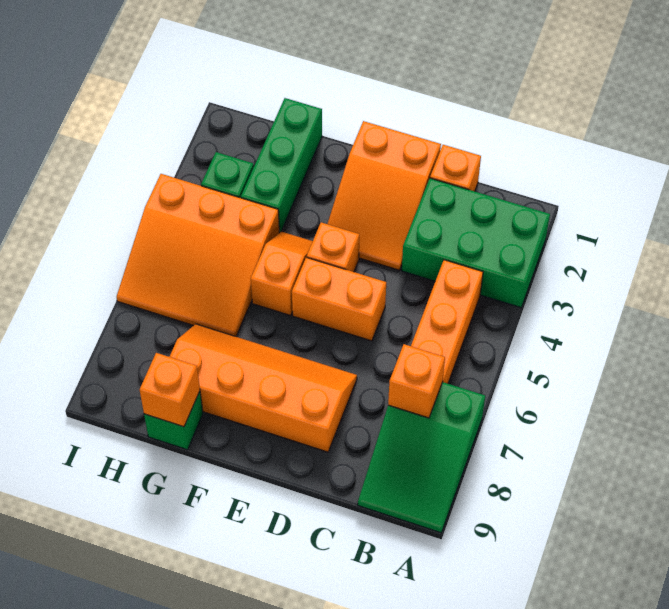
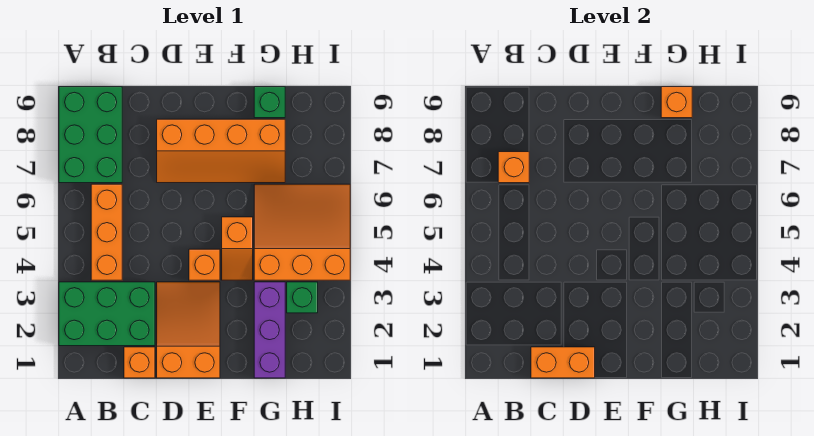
green slope A7:B9 level 1 top 7 -> green brick A7:B9 level 1
orange brick D5:E5 level 1 -> orange brick C1:D1 level 2
green brick G1:G3 level 1 -> purple brick G1:G3 level 1

